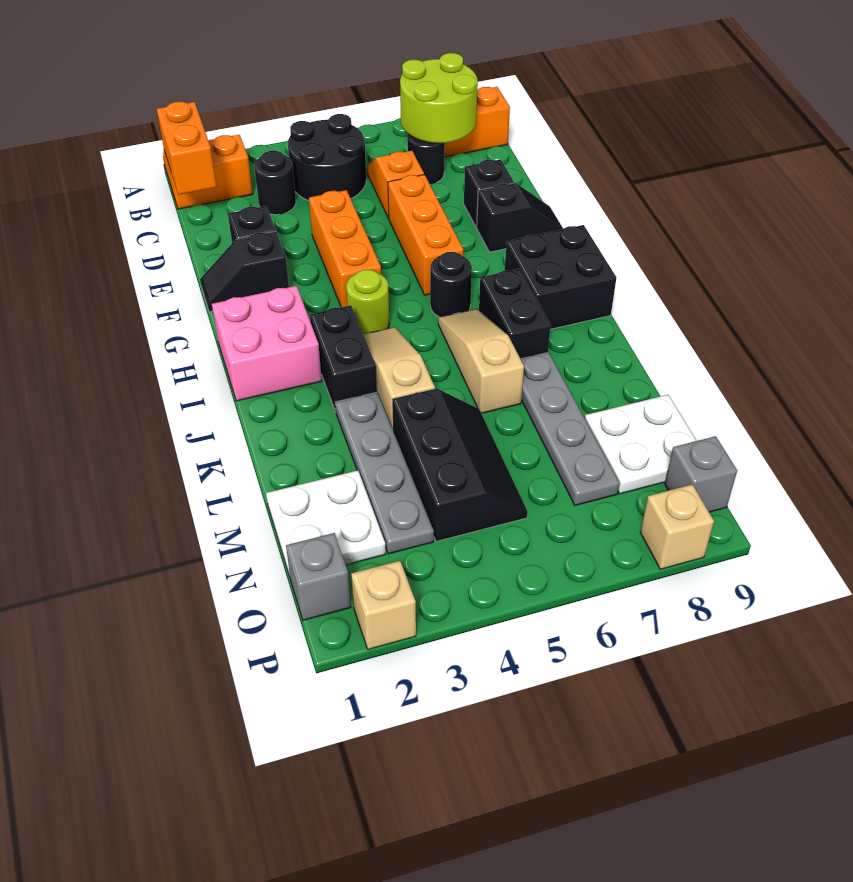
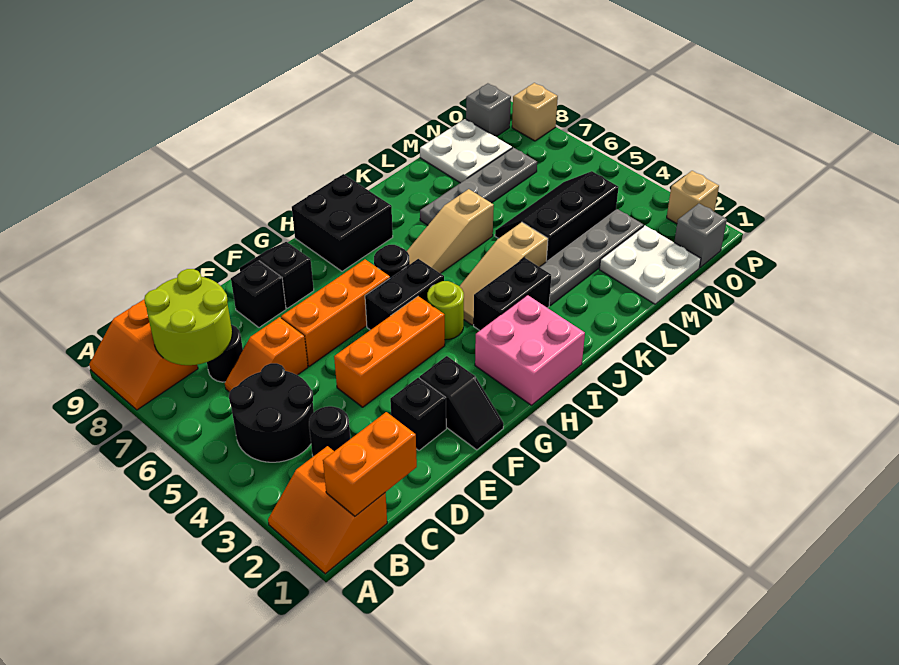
black brick I7:J7 level 1 -> black brick G5:H5 level 1

